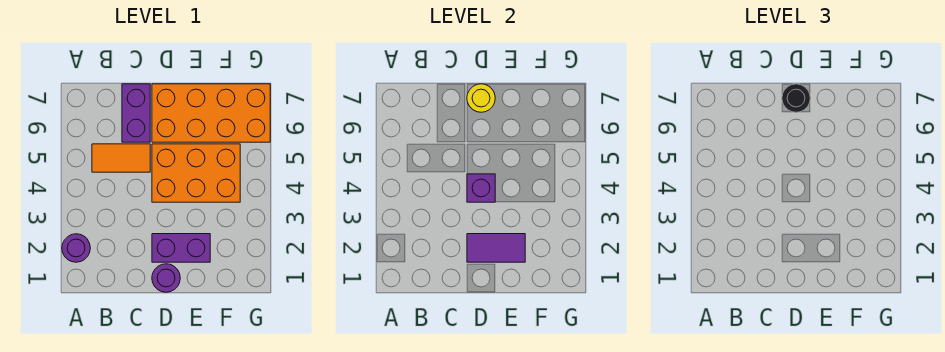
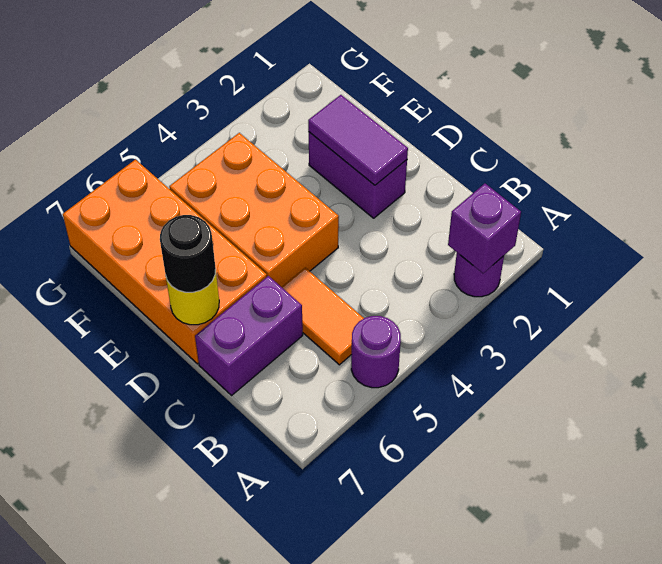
purple round brick D1 level 1 -> purple round brick A5 level 1
purple brick D4 level 2 -> purple brick A2 level 2

